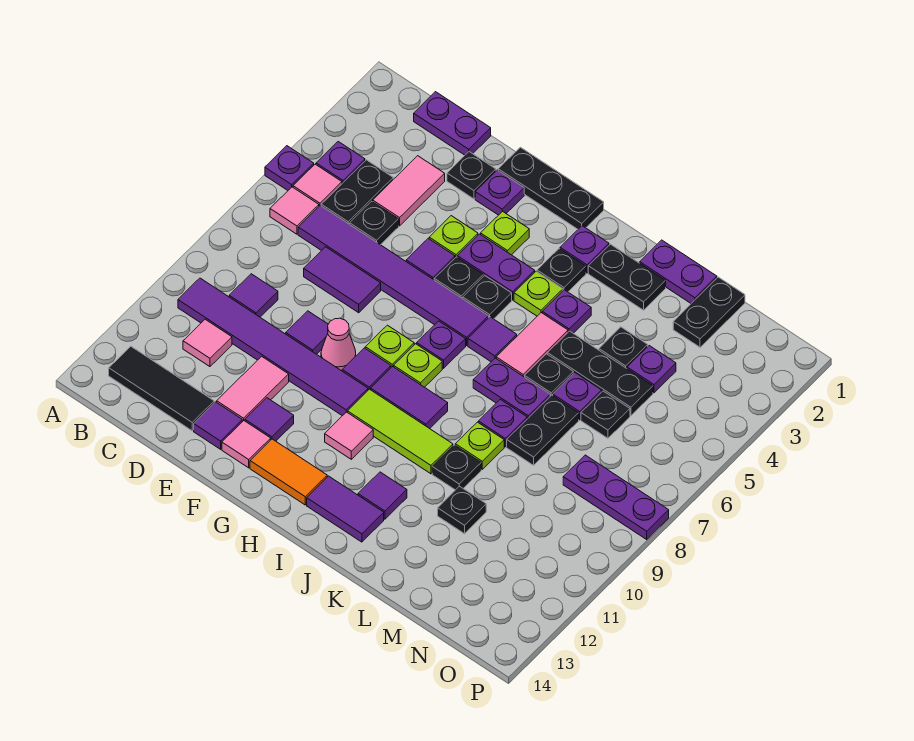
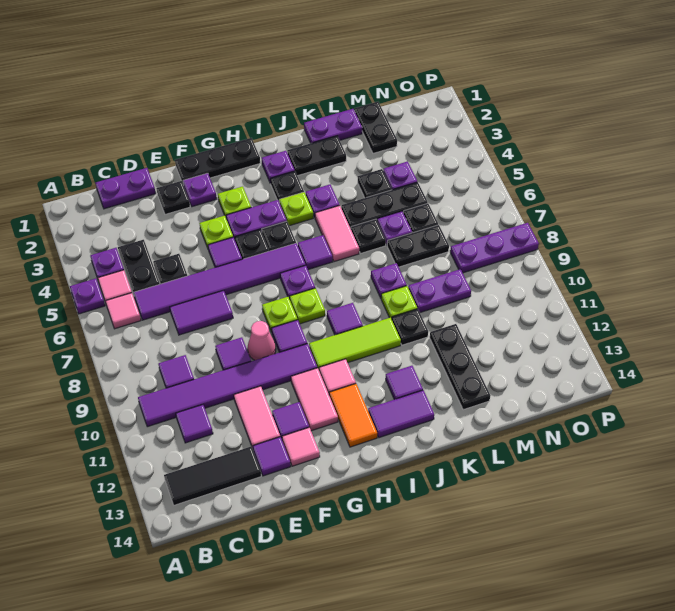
pink tile C11 level 1 -> purple tile C11 level 1
pink tile D3:D4 level 1 -> pink tile G11:G12 level 1
orange tile G13:H13 level 1 -> orange tile H12:H13 level 1
purple tile H9:I9 level 1 -> purple tile I9 level 1
purple plate J7:K7 level 1 -> purple plate L9:M9 level 1
black plate L7:L8 level 1 -> black plate L7:M7 level 1
black plate L11 level 1 -> black plate L11:L13 level 1

